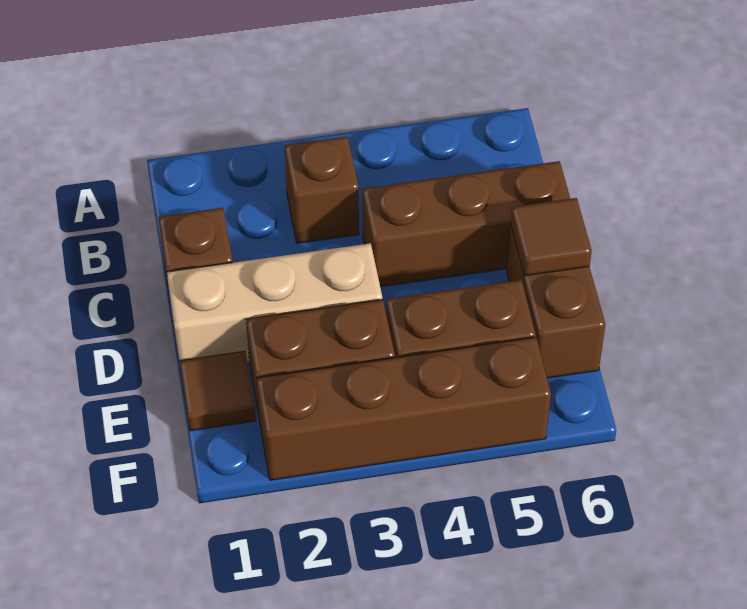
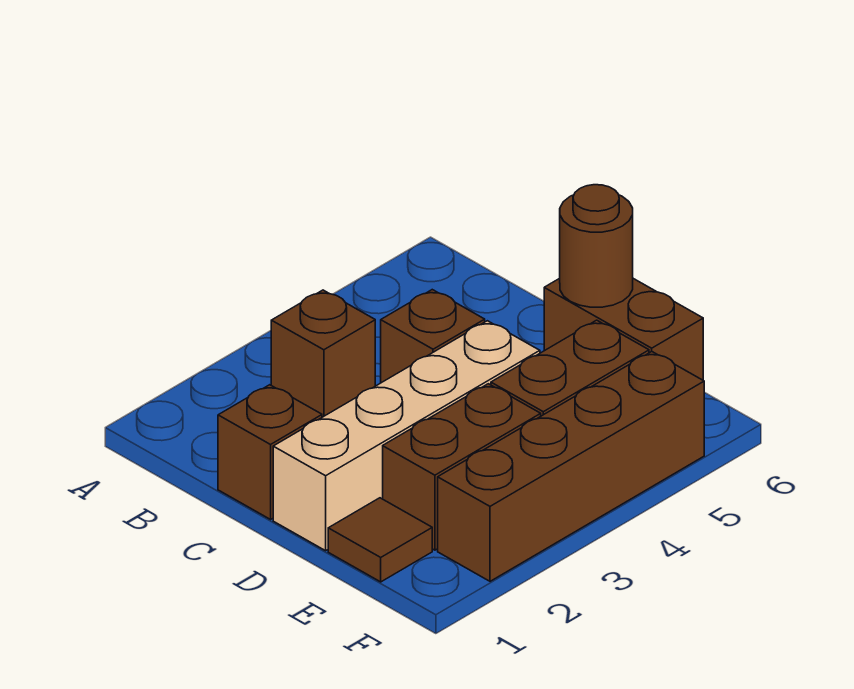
brown brick C4:C6 level 1 -> brown brick C4 level 1
tan brick D1:D3 level 1 -> tan brick D1:D4 level 1
brown tile D6 level 2 -> brown round brick D6 level 2

